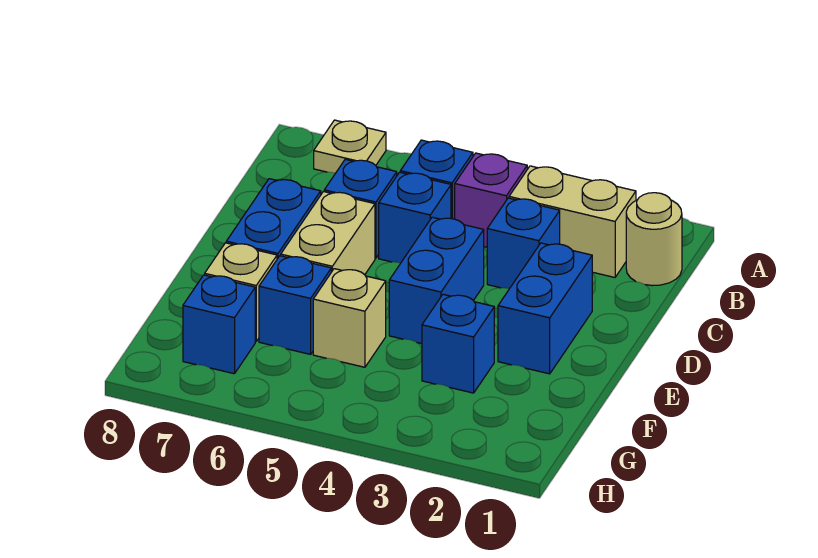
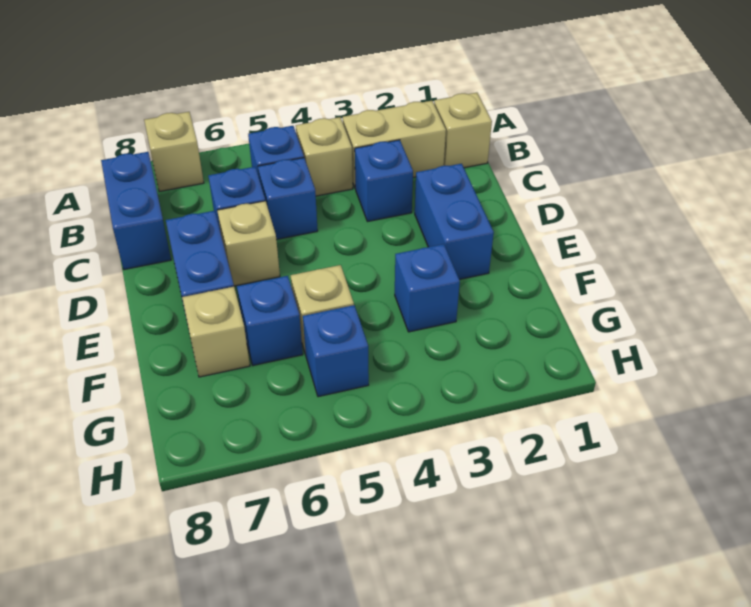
tan plate A7 level 1 -> tan brick A7 level 1
tan round brick B1 level 1 -> tan brick B1 level 1
purple brick B4 level 1 -> tan brick B4 level 1
blue brick D4:E4 level 1 -> blue brick B8:C8 level 1
tan brick D6:E6 level 1 -> tan brick D6 level 1
blue brick G7 level 1 -> blue brick G5 level 1

